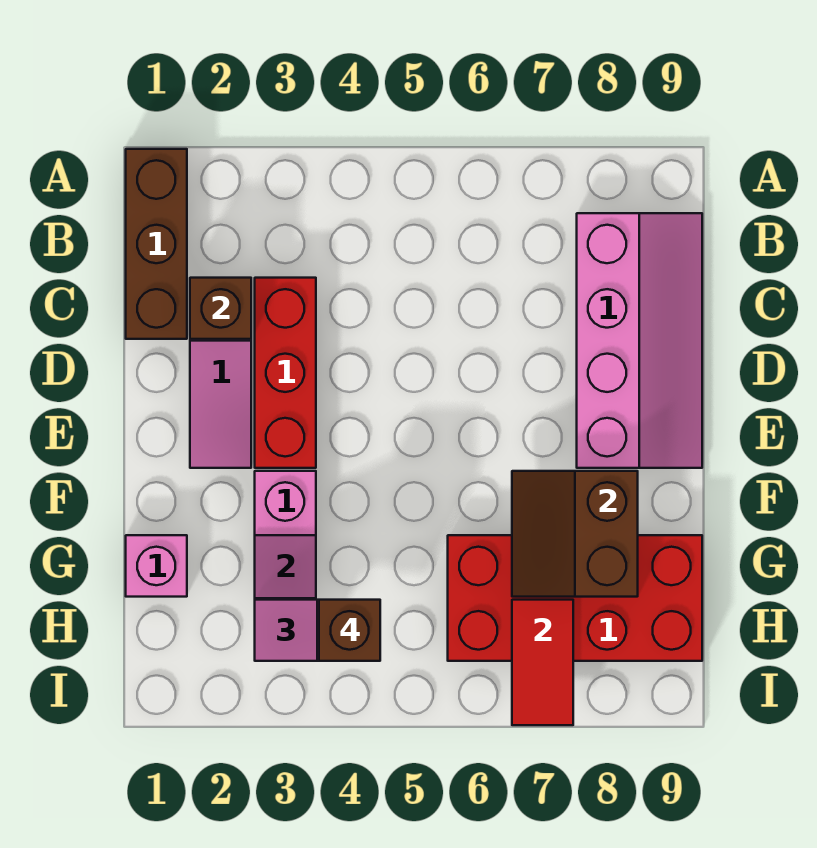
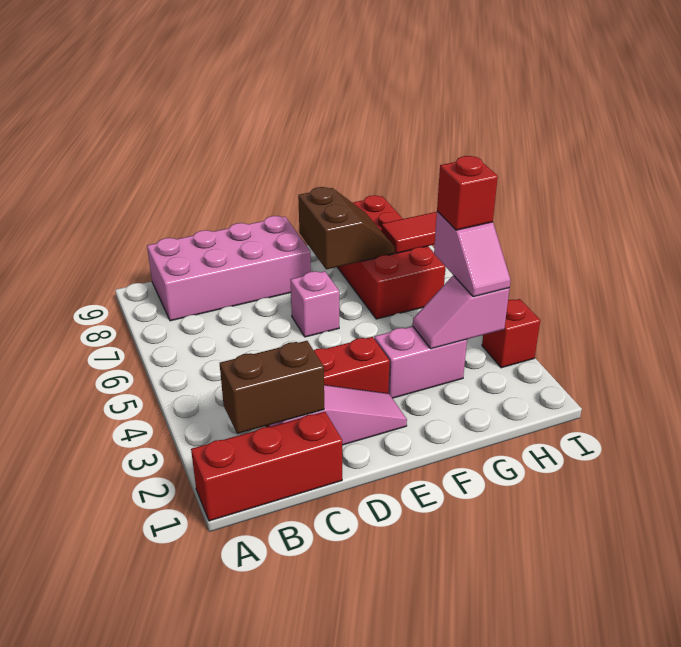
brown brick A1:C1 level 1 -> red brick A1:C1 level 1
pink slope B8:E9 level 1 top 8 -> pink brick B8:E9 level 1
brown brick C2 level 2 -> brown brick B2:C2 level 2
brown slope F7:G8 level 2 top 8 -> brown slope F7:G8 level 2 top F
pink brick G1 level 1 -> pink brick E6 level 1
brown brick H4 level 4 -> red brick H4 level 4
none -> red brick I3 level 1

